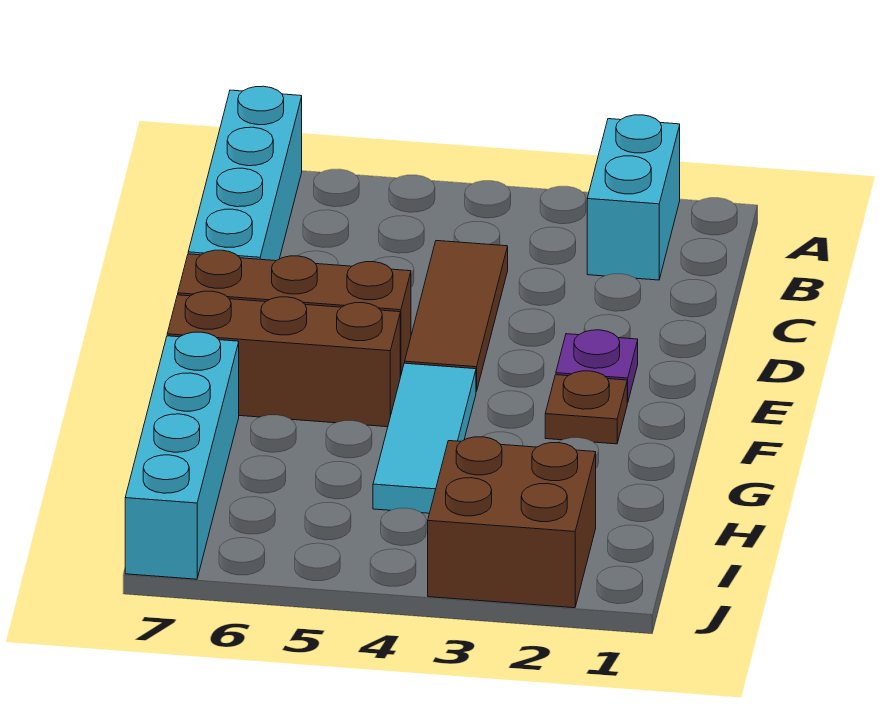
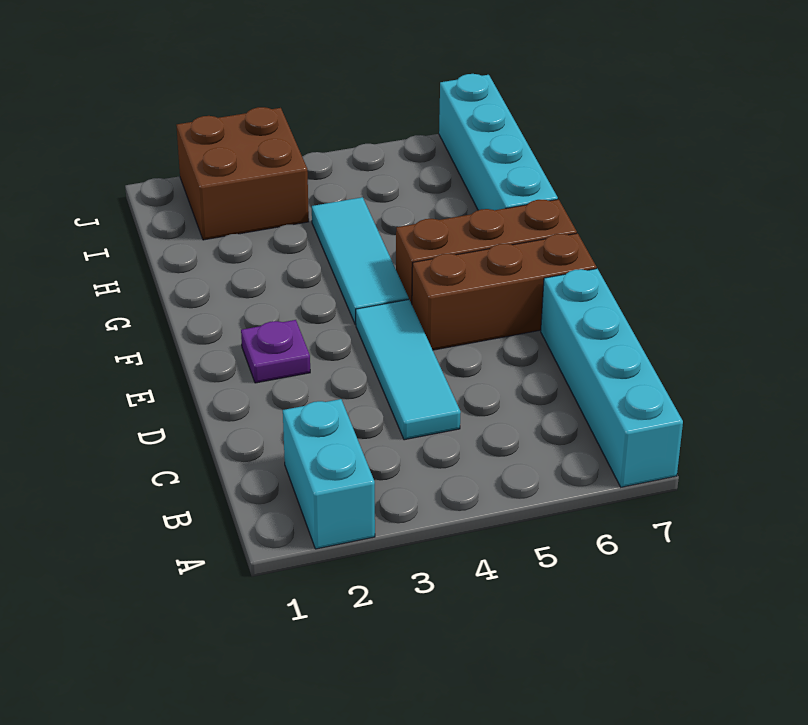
brown tile C4:E4 level 1 -> cyan tile C4:E4 level 1
brown plate F2 level 1 -> none

